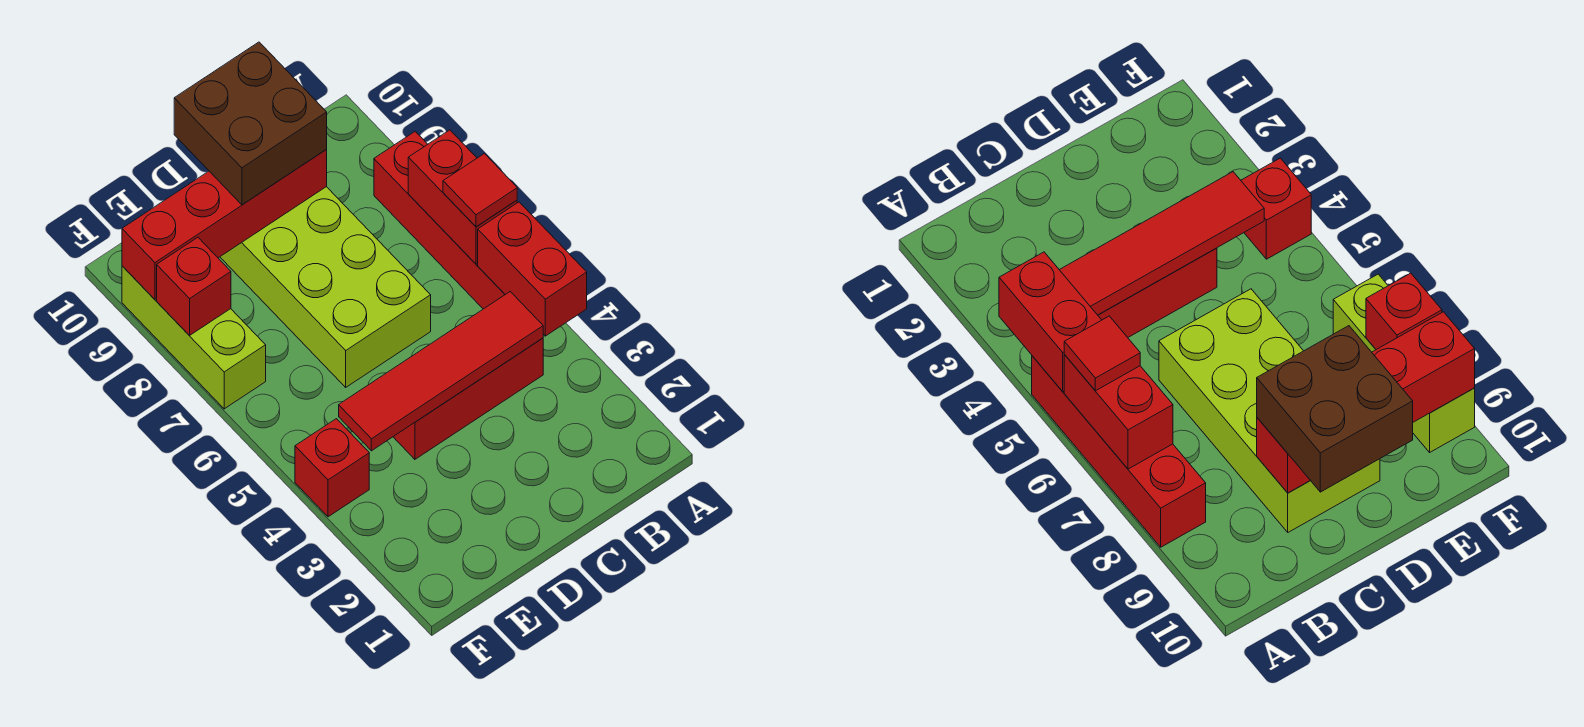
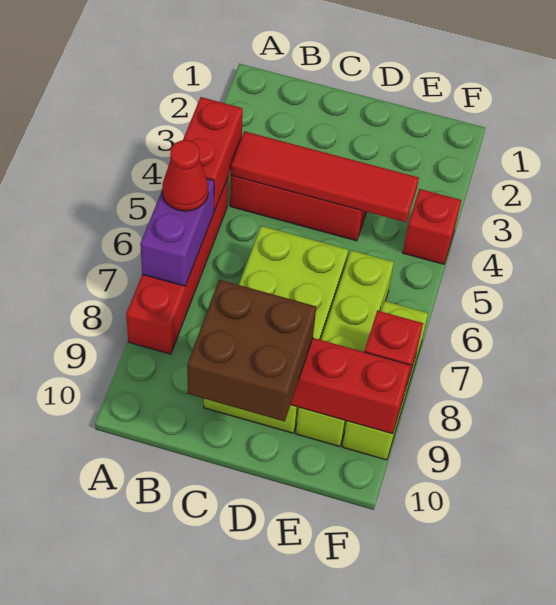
red brick A6:A7 level 2 -> purple brick A6:A7 level 2
red tile A6 level 3 -> red cone A6 level 3
none -> lime brick E6:E9 level 1

